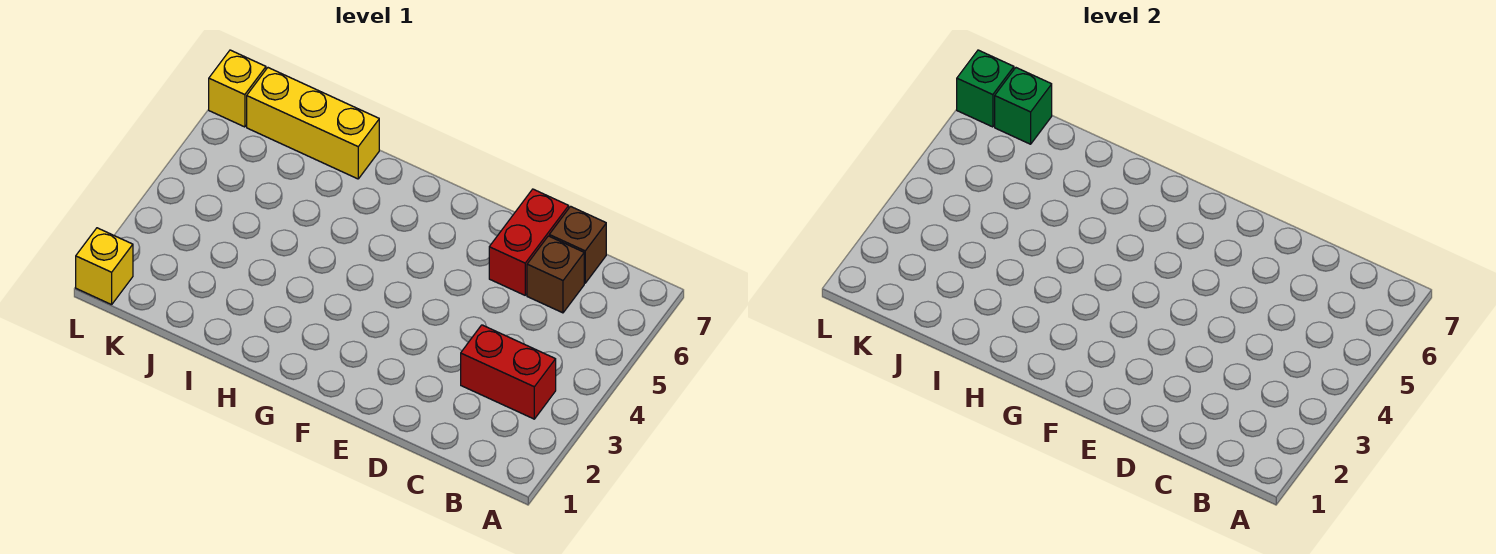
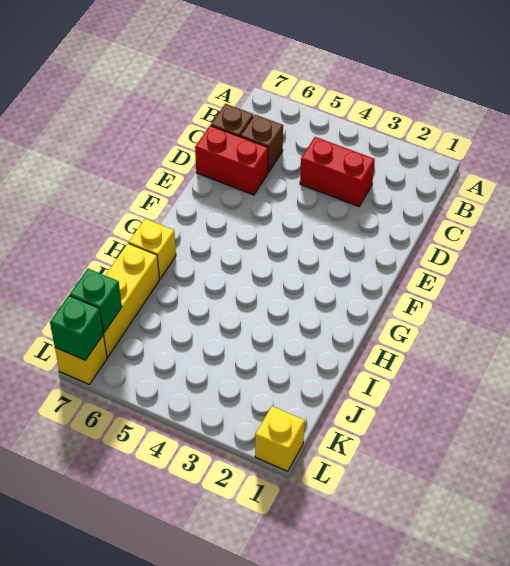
red brick B3:C3 level 1 -> red brick C3:C4 level 1
none -> yellow brick H7 level 1

